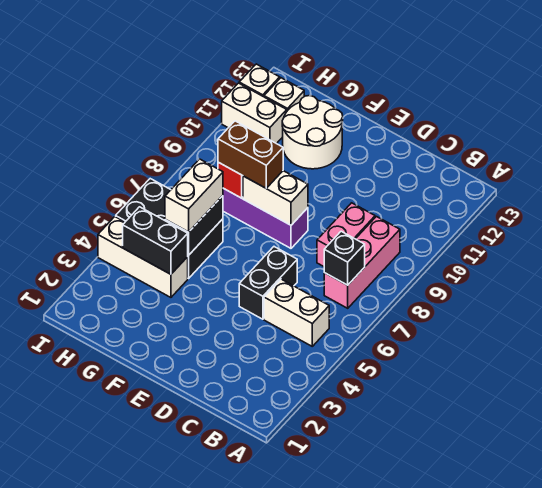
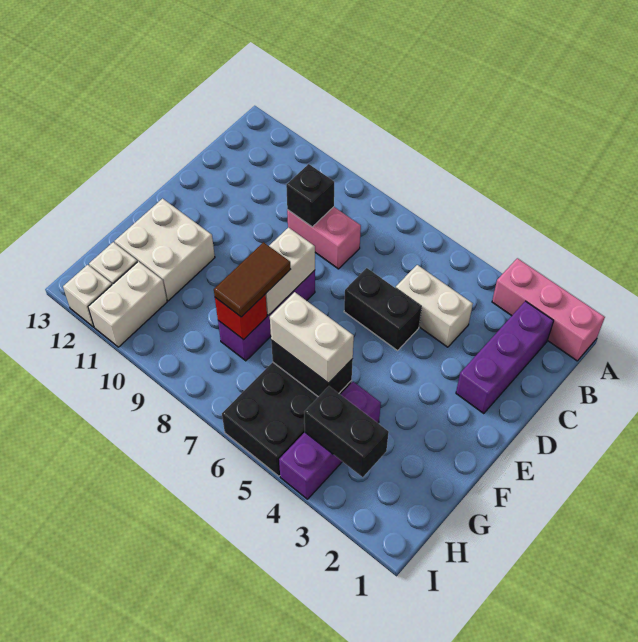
none -> purple brick B2:D2 level 1
white brick B5:C5 level 1 -> white brick C4:C5 level 1
pink brick B7:B9 level 1 -> pink brick A1:A3 level 1
black brick B7 level 2 -> black brick C9 level 2
brown brick F8:G8 level 3 -> brown tile F8:G8 level 3
white round brick F11:G12 level 1 -> white brick F11:G12 level 1
white brick G4:I4 level 1 -> purple brick G4:I4 level 1
black brick G4:H4 level 2 -> black brick H3:H4 level 2

